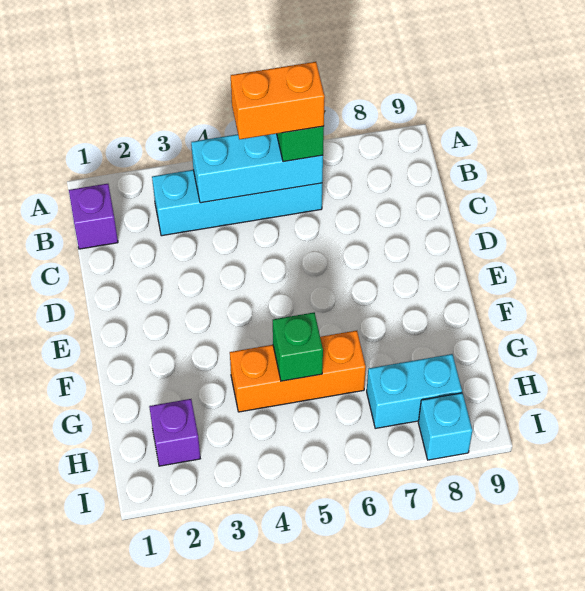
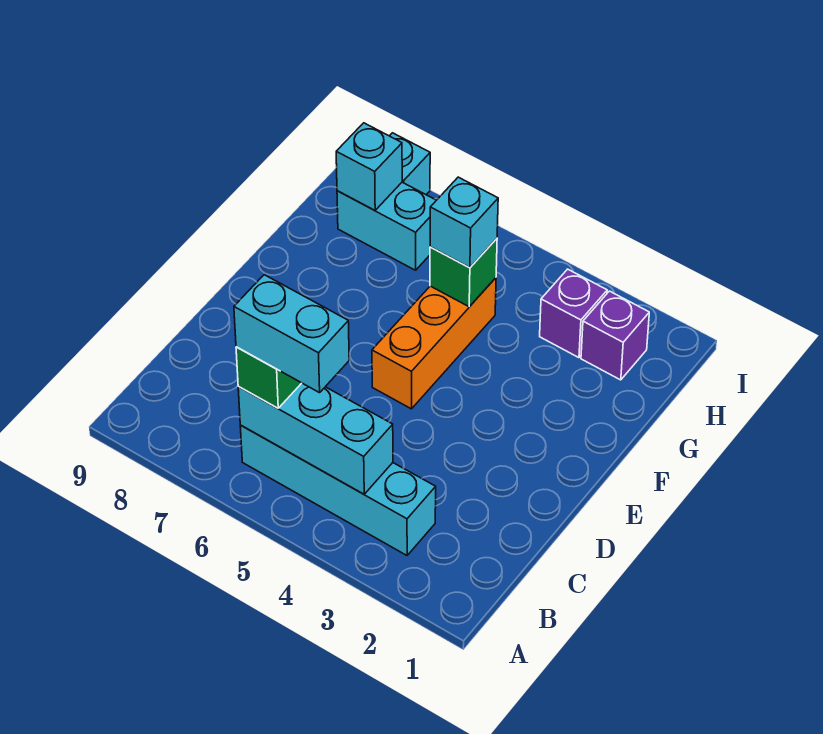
purple brick B1 level 1 -> purple brick H3 level 1
orange brick B5:B6 level 4 -> cyan brick B5:B6 level 4
orange brick G4:G6 level 1 -> orange brick E5:G5 level 1
none -> cyan brick G5 level 3
none -> cyan brick H8 level 2

